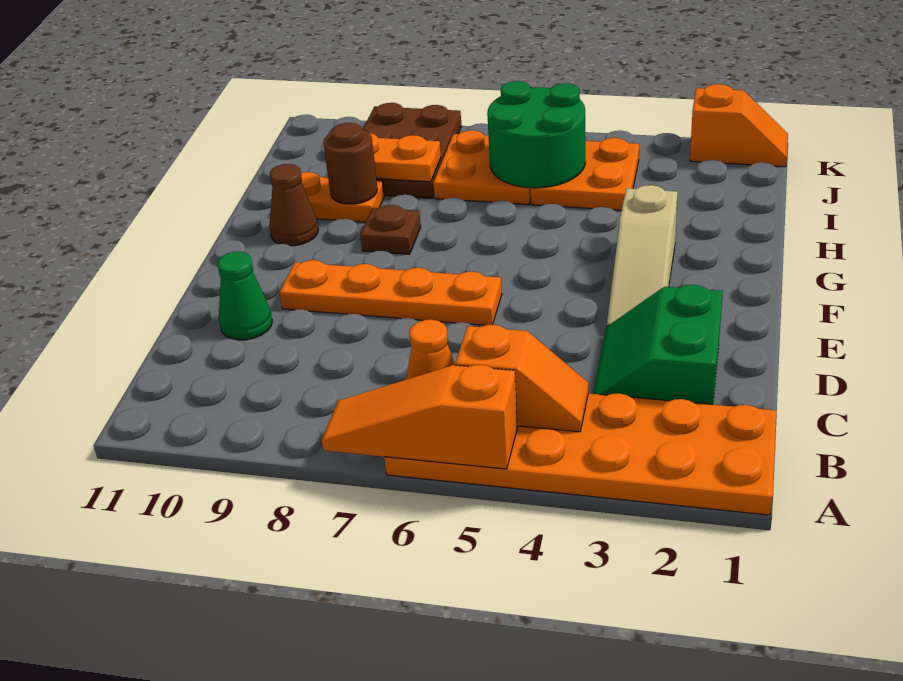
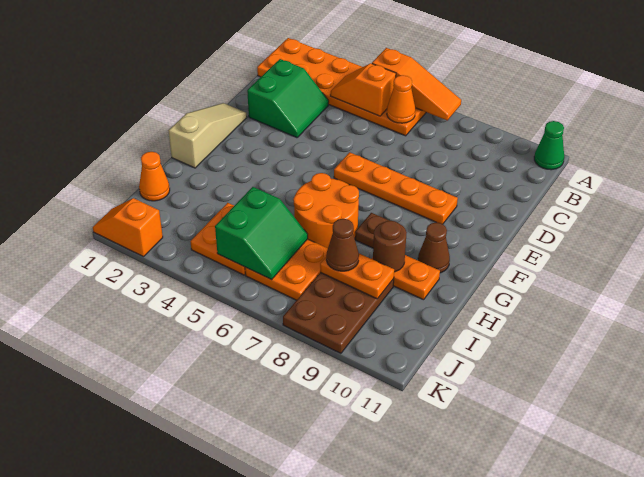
green cone D10 level 1 -> green cone A11 level 1
tan slope E3:G3 level 1 top G -> tan slope E1:G1 level 1 top G
none -> orange round brick G6:H7 level 1
none -> orange cone I1 level 1
green round brick I5:J6 level 2 -> green slope I5:J6 level 2 top 5
none -> brown cone I8 level 3

